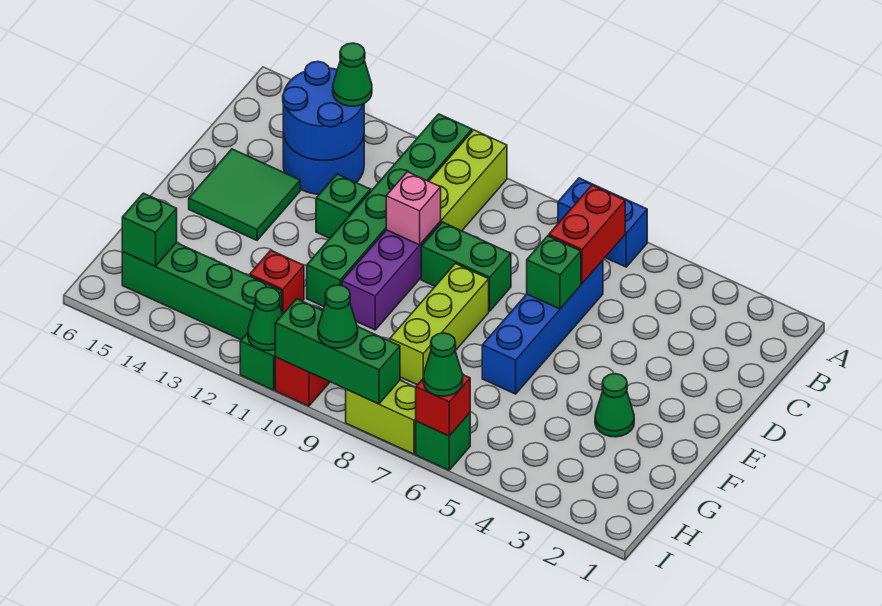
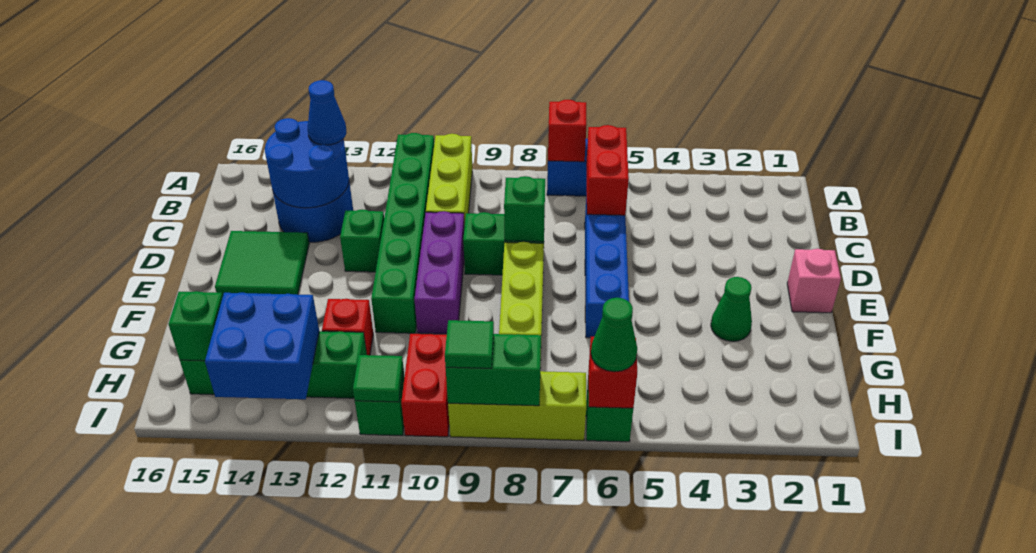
none -> red brick A7 level 2
green cone B13 level 3 -> blue cone B13 level 3
green brick D6 level 2 -> green brick D8 level 2
pink brick D10 level 2 -> pink brick E1 level 1
none -> blue brick H13:I14 level 2
lime brick I7:I8 level 1 -> lime brick I7:I9 level 1
green brick I8:I10 level 2 -> green brick I8:I9 level 2
green cone I9 level 3 -> green tile I9 level 3
green cone I11 level 2 -> green tile I11 level 2

